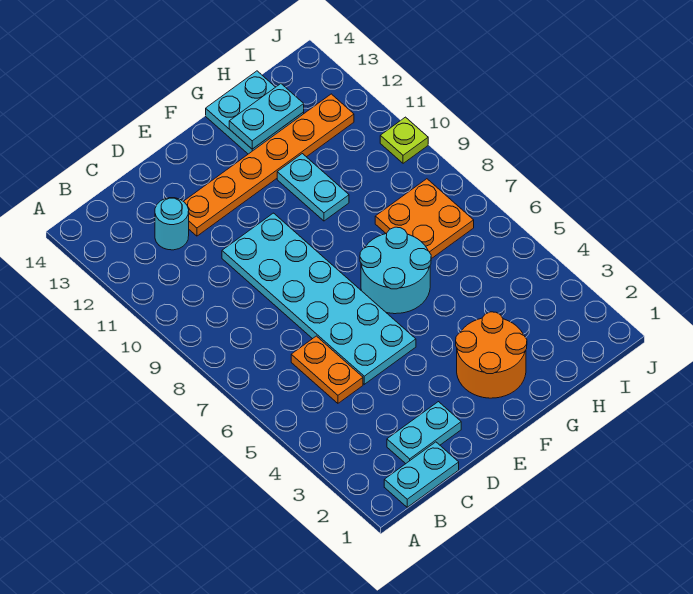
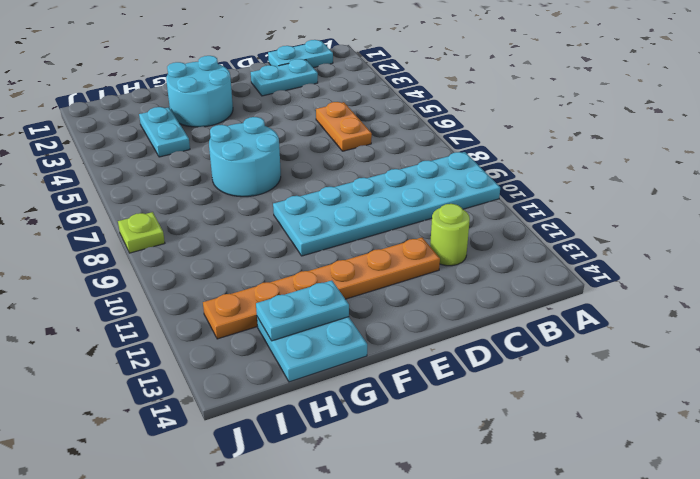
cyan round brick C12 level 1 -> lime round brick C12 level 1
cyan plate D5:E10 level 1 -> cyan plate A9:F10 level 1
orange round brick F2:G3 level 1 -> cyan round brick F2:G3 level 1
cyan plate G10:G11 level 1 -> cyan plate H3:H4 level 1
orange plate H7:I8 level 1 -> none
lime plate J10 level 1 -> lime plate J8 level 1

